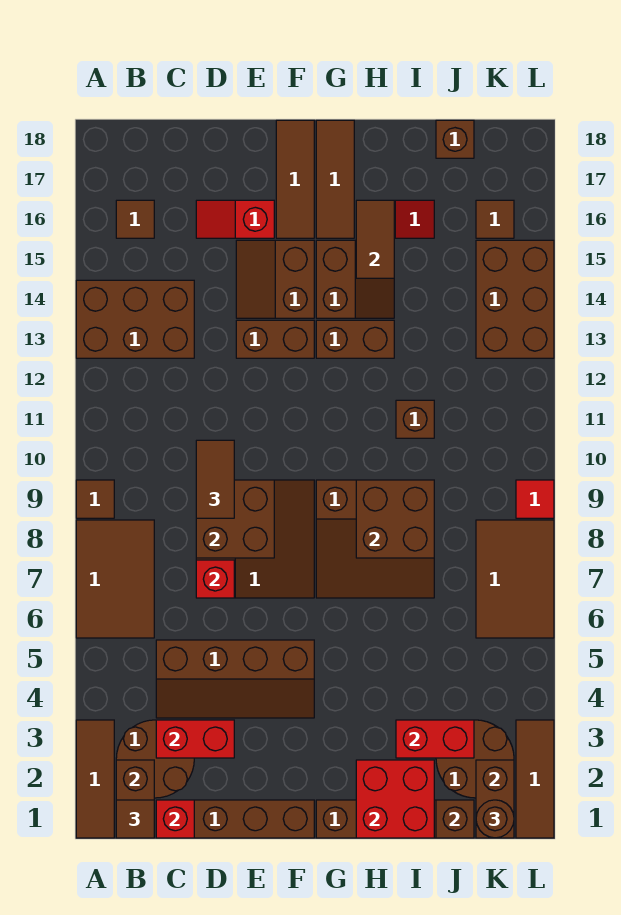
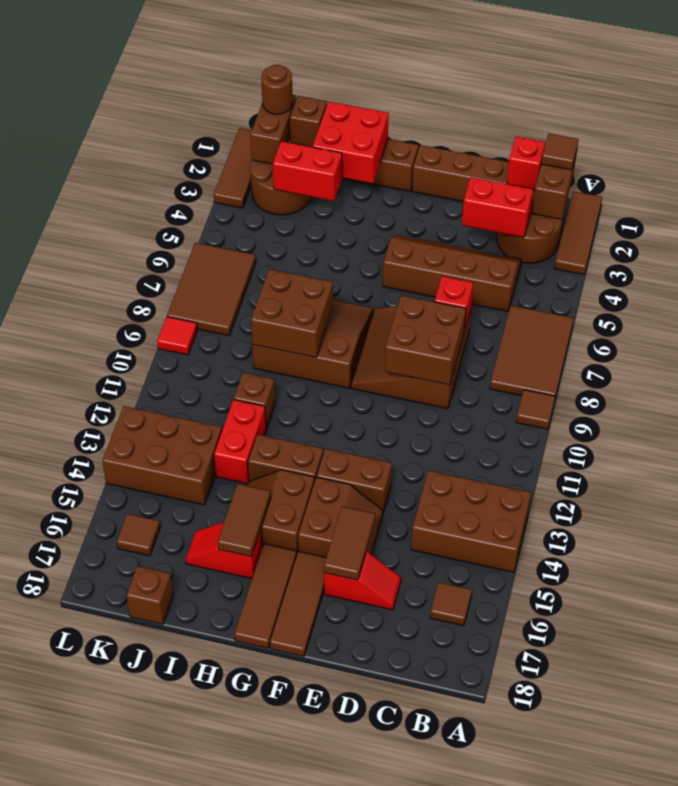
brown tile D9:D10 level 3 -> brown tile E15:E16 level 2
none -> red brick I12:I13 level 1
brown brick K13:L15 level 1 -> brown brick J13:L14 level 1

